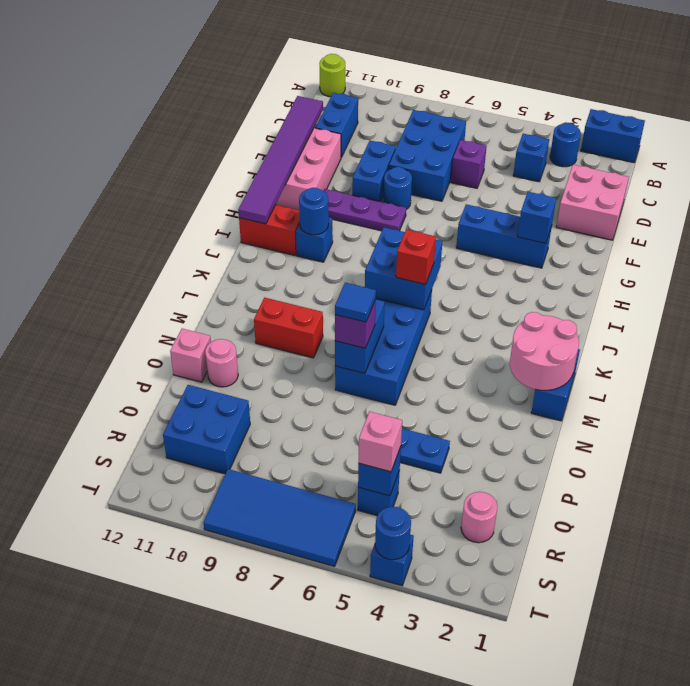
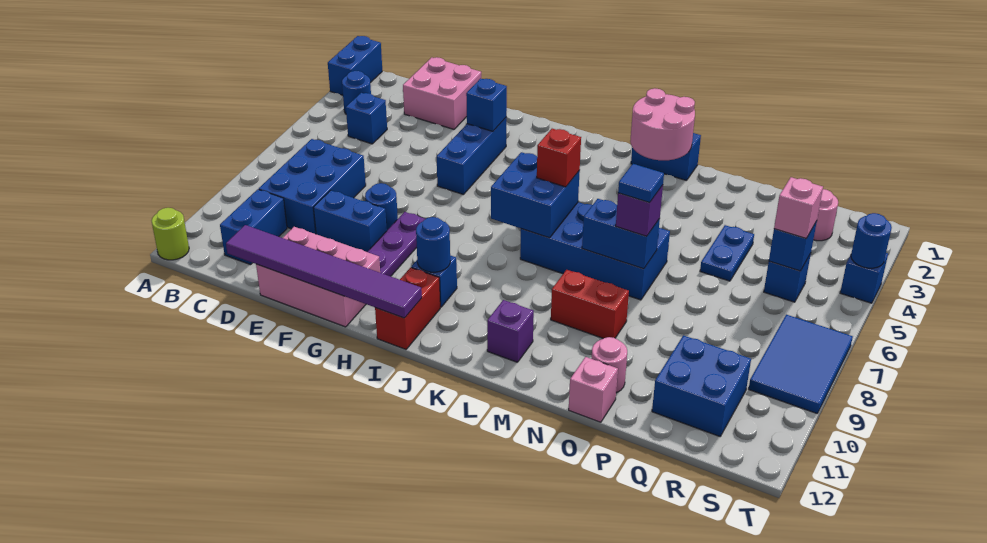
blue brick C7:E8 level 1 -> blue brick C7:D9 level 1
blue brick C11:D11 level 1 -> blue brick C10:C11 level 1
purple brick D6 level 1 -> purple brick L11 level 1
red brick M9:M10 level 1 -> red brick M9:N9 level 1
blue tile S6:T9 level 1 -> blue tile S7:T9 level 1

